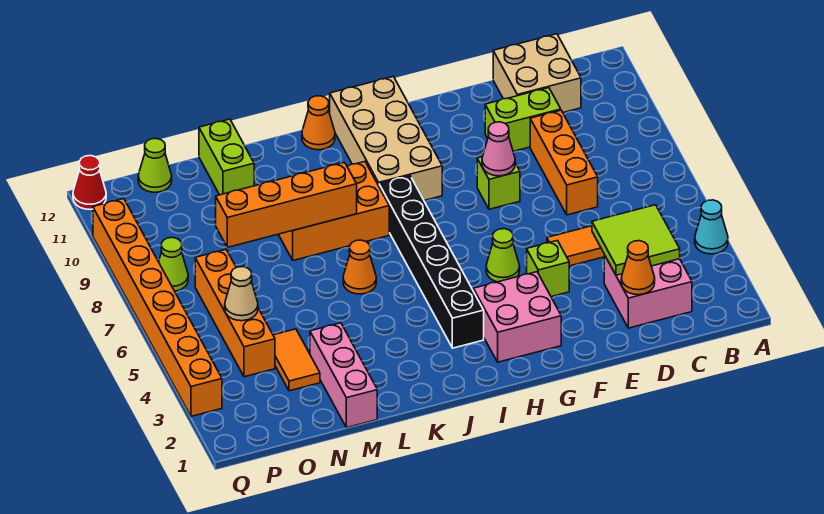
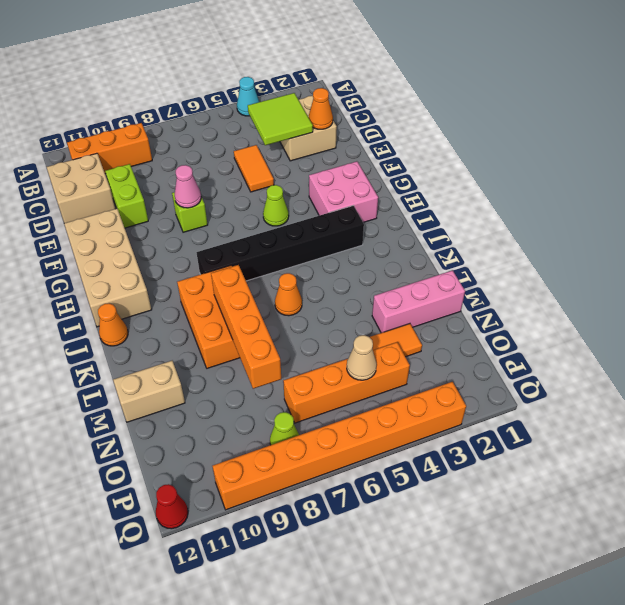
pink brick C2:D3 level 1 -> tan brick C2:D3 level 1
orange brick D7:D9 level 1 -> orange brick B9:B11 level 1
lime brick F4 level 1 -> none
tan brick H9:I12 level 1 -> tan brick F11:I12 level 1
lime brick M11:M12 level 1 -> tan brick M11:M12 level 1
lime cone O12 level 1 -> none

